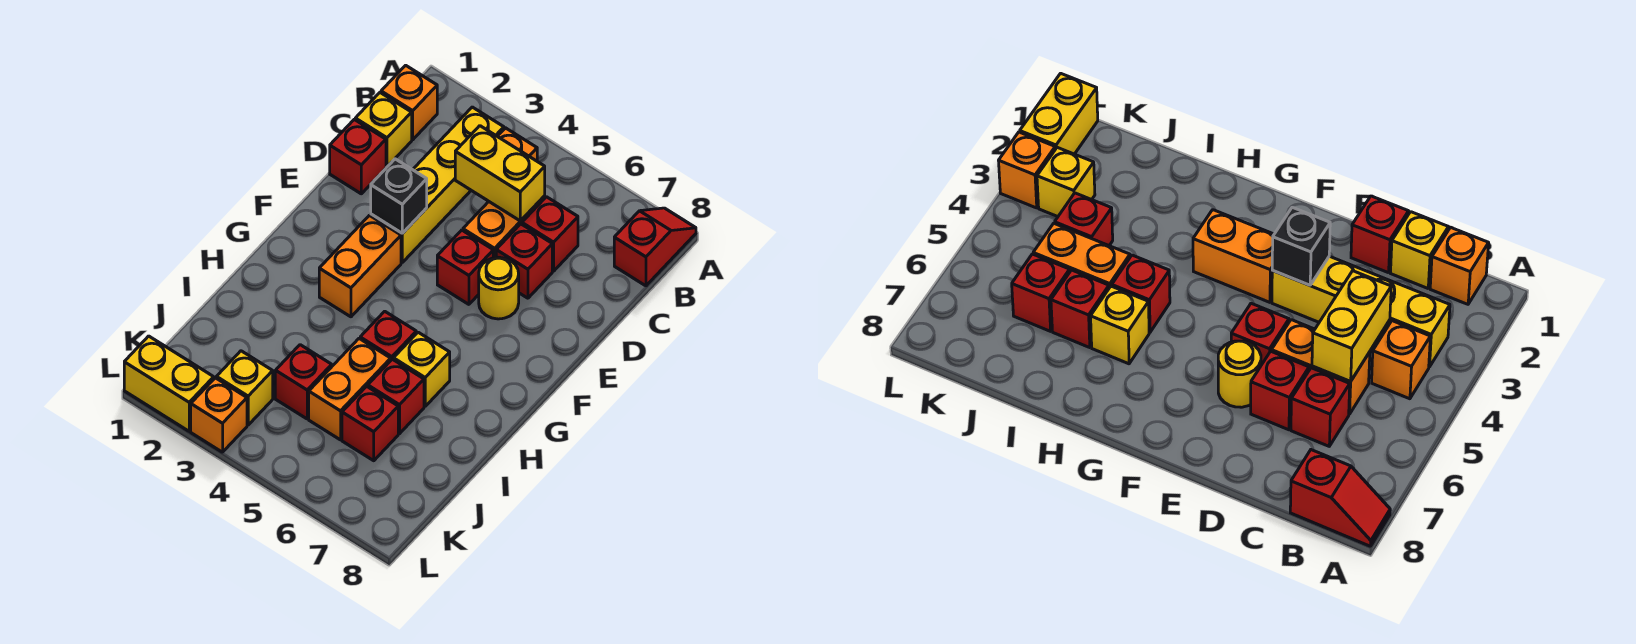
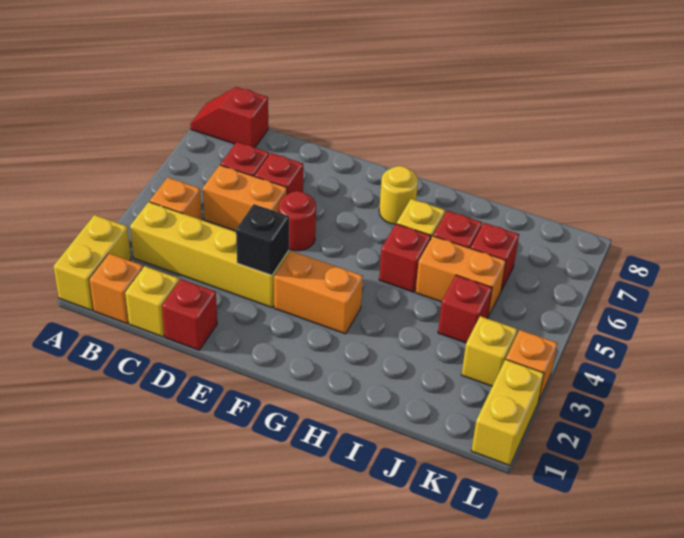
yellow brick C4:C5 level 2 -> yellow brick A1:A2 level 1
red brick E5 level 1 -> red round brick E5 level 1
yellow round brick E6 level 1 -> yellow round brick G7 level 1

